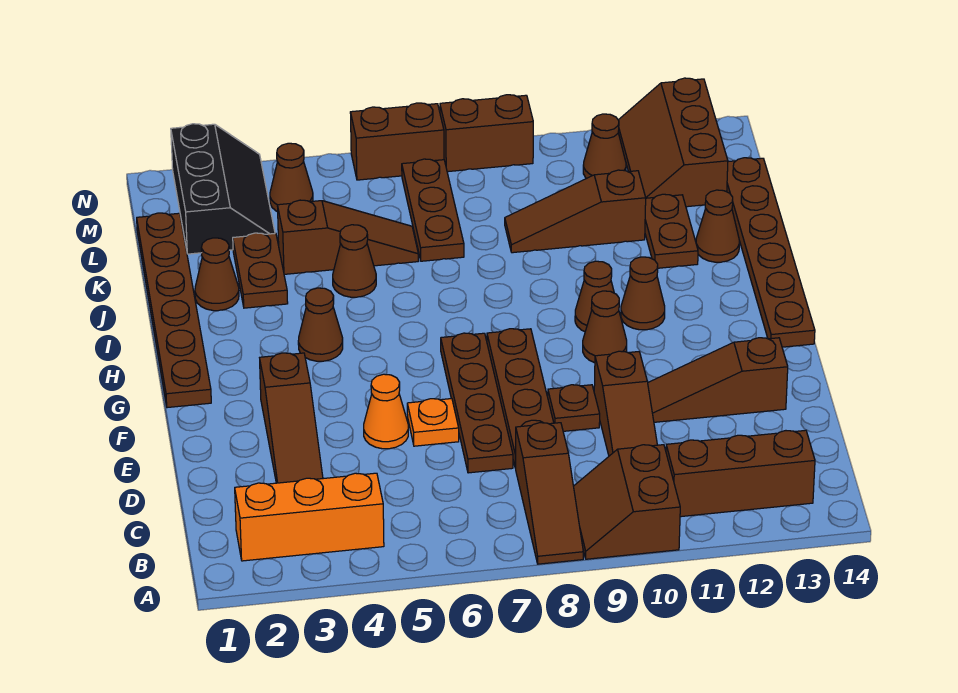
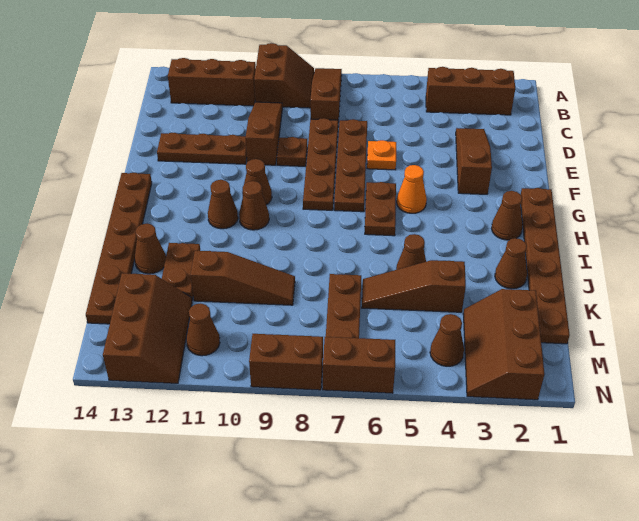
orange brick B2:B4 level 1 -> brown brick B2:B4 level 1
orange cone E5 level 1 -> orange cone G5 level 1
brown slope E11:E13 level 1 top 13 -> brown plate E11:E13 level 1
brown cone H4 level 1 -> brown cone H2 level 1
brown plate J3:K3 level 1 -> brown plate G6:H6 level 1
black slope L2:N3 level 1 top 2 -> brown slope L2:N3 level 1 top 2

